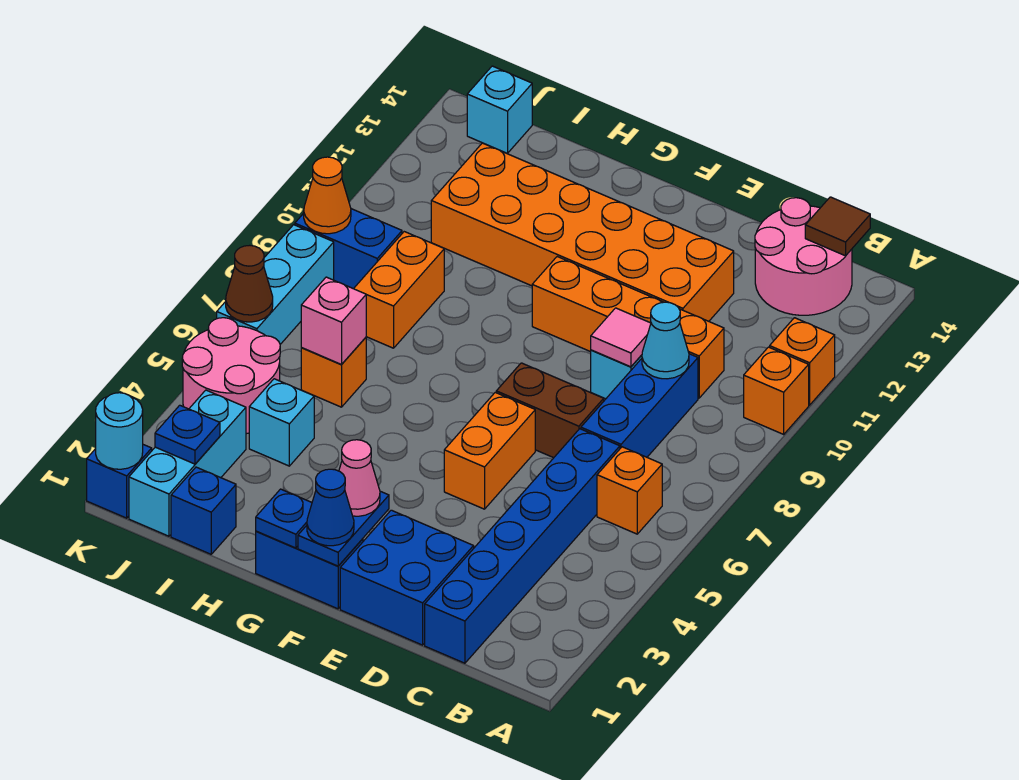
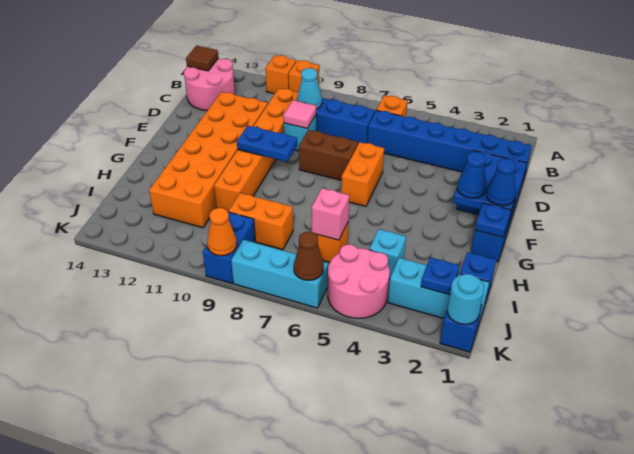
orange brick C10:F10 level 1 -> orange brick C10:H10 level 1
brown brick D7:E7 level 1 -> brown brick E7:E8 level 1
orange brick E5:E6 level 1 -> orange brick E6:F6 level 1
pink cone F2 level 3 -> blue cone F2 level 3
none -> blue plate F9:F10 level 2
cyan brick J14 level 1 -> none

